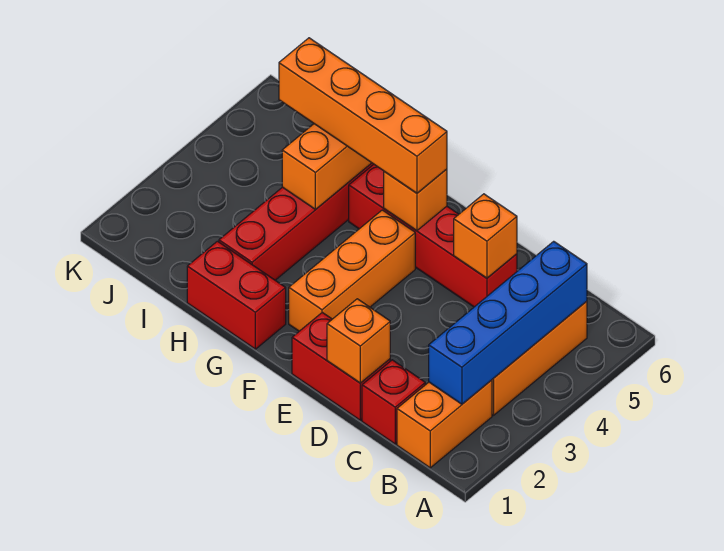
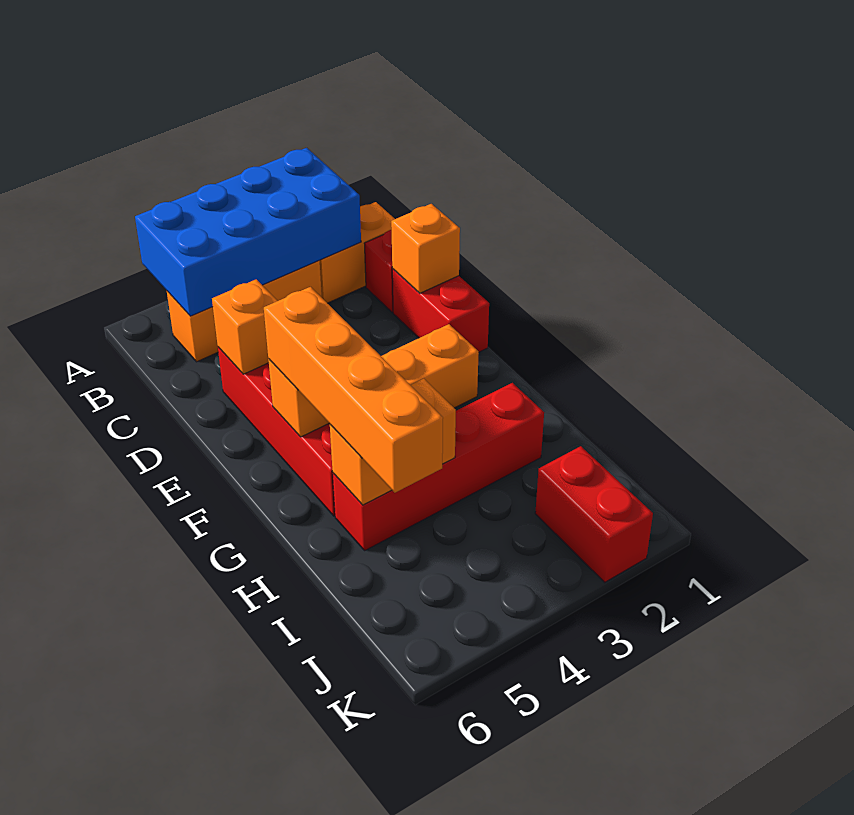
blue brick B2:B5 level 2 -> blue brick A2:B5 level 2
red brick G1:H1 level 1 -> red brick J2:K2 level 1

